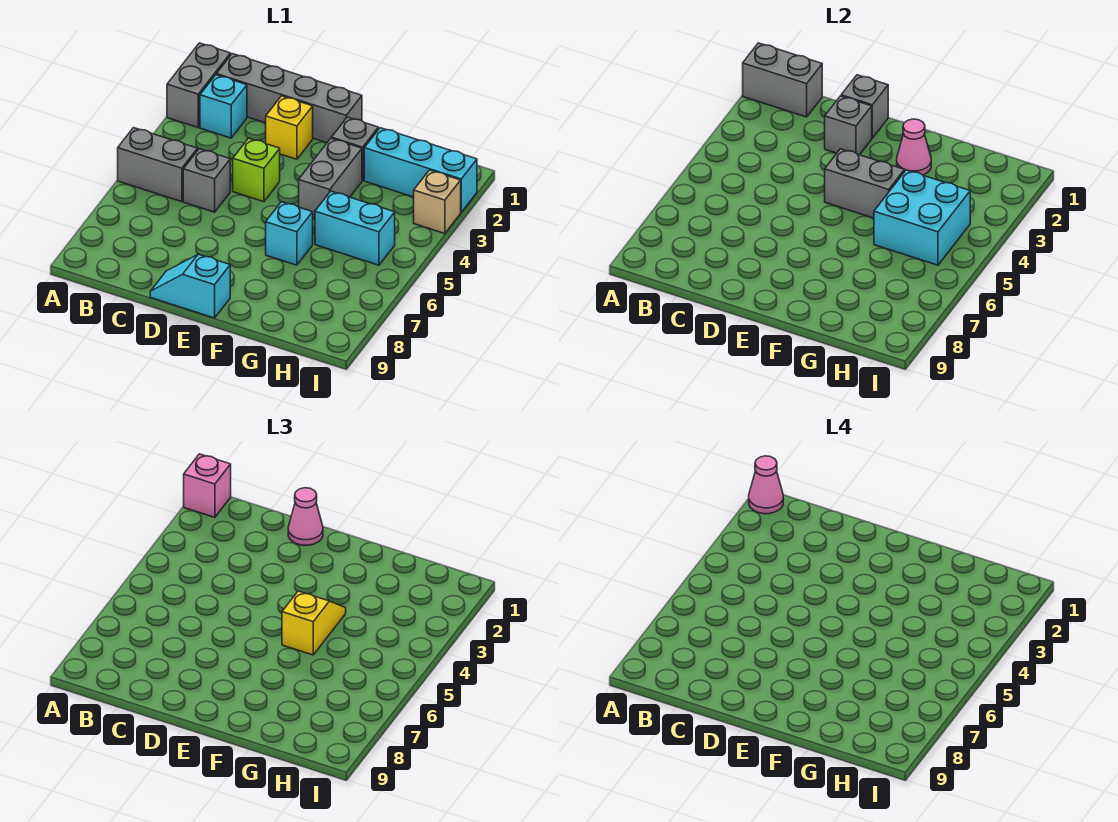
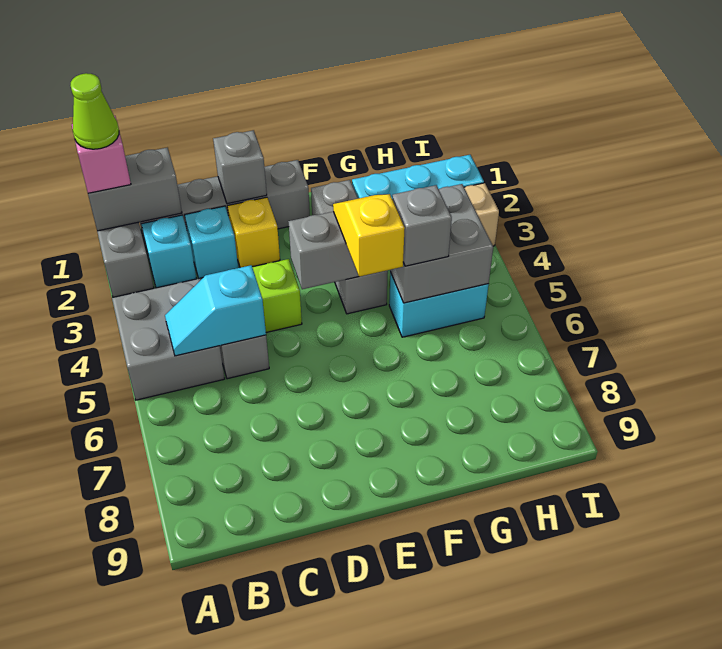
pink cone A1 level 4 -> lime cone A1 level 4
grey brick A5:B5 level 1 -> grey brick A4:B5 level 1
pink cone D1 level 3 -> none
grey brick D2 level 2 -> grey brick G5 level 3
cyan slope D9:E9 level 1 top E -> cyan slope B5:C5 level 2 top C
pink cone F2 level 2 -> none
cyan brick F6 level 1 -> cyan brick C2 level 1
cyan brick G4:H5 level 2 -> grey brick G4:H5 level 2

